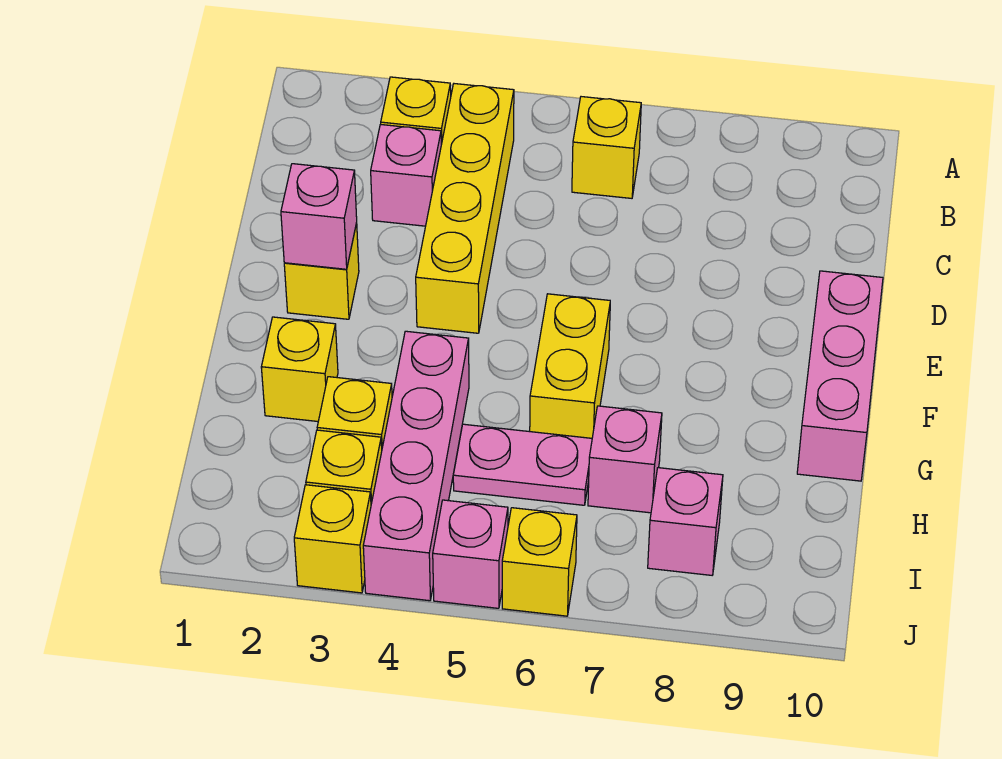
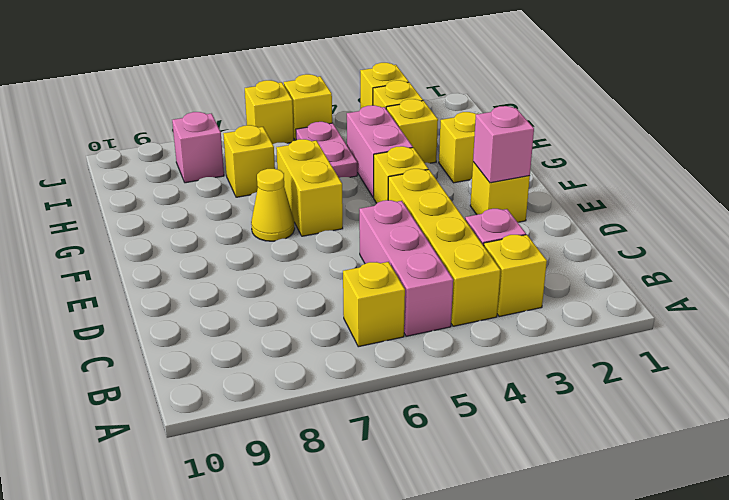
pink brick E10:G10 level 1 -> pink brick B5:D5 level 1
none -> yellow brick F4 level 1
none -> yellow cone F7 level 1
pink brick G4:J4 level 1 -> pink brick G4:H4 level 1
pink plate H5:H6 level 1 -> pink plate H5:I5 level 1
pink brick H7 level 1 -> yellow brick H7 level 1
pink brick J5 level 1 -> yellow brick J5 level 1

